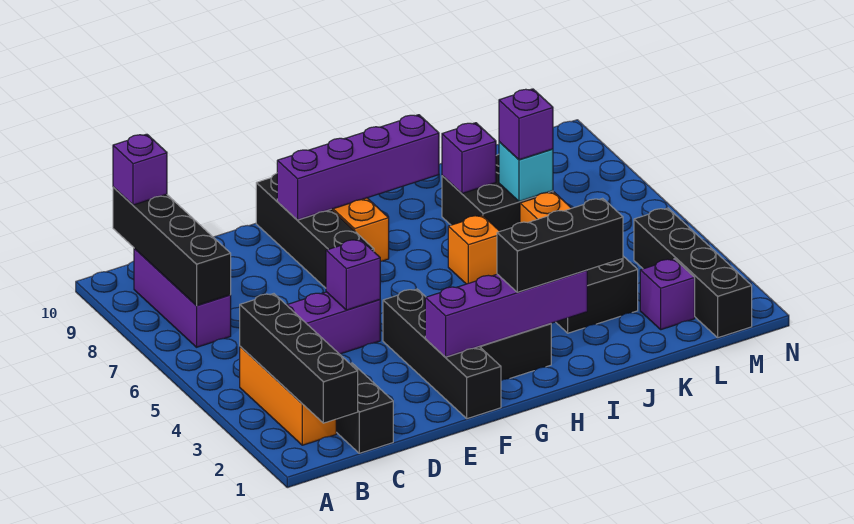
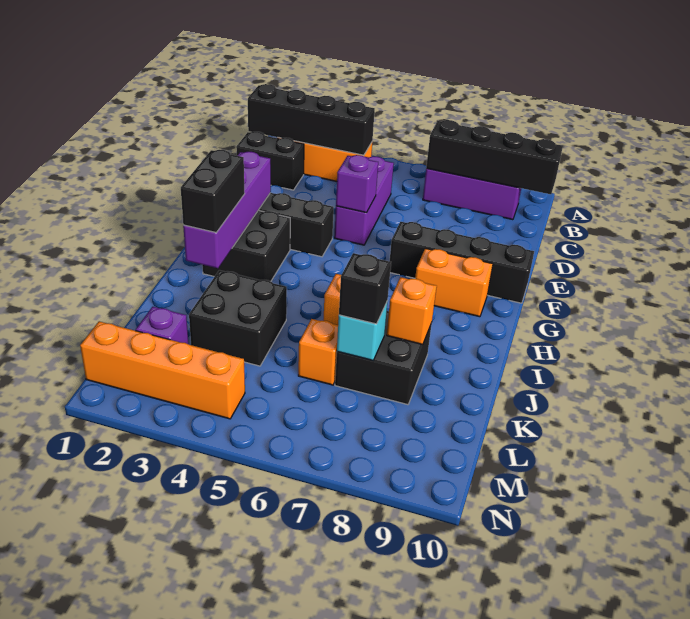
purple brick B10 level 3 -> none
purple brick F9:I9 level 2 -> none
black brick H2:J2 level 3 -> black brick H2:I2 level 3
purple brick J8 level 2 -> orange brick J8 level 2
purple brick K7 level 3 -> black brick K7 level 3
black brick M1:M4 level 1 -> orange brick M1:M4 level 1

